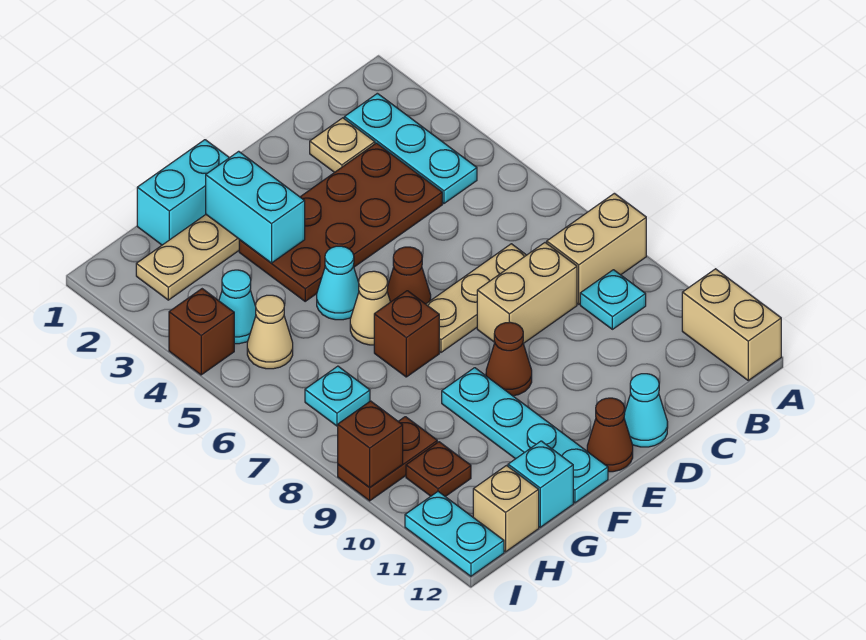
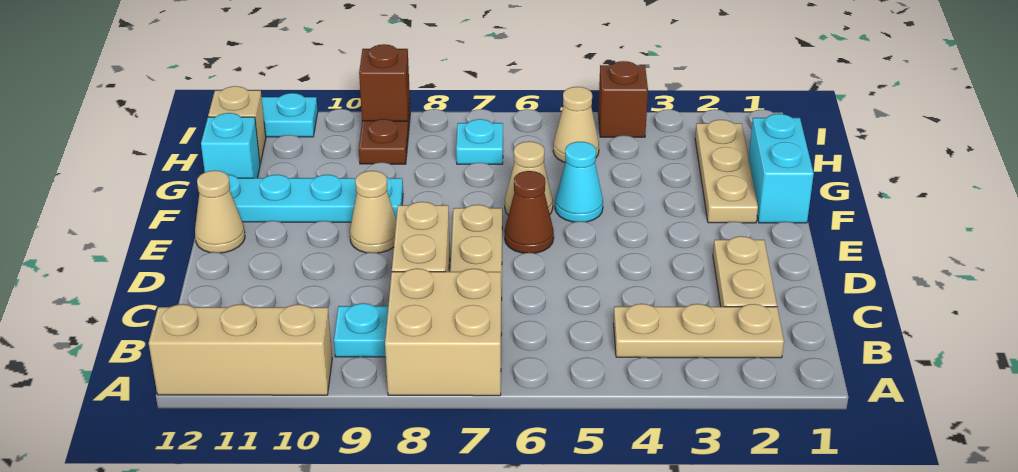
tan brick A8:B8 level 1 -> tan brick A7:B8 level 1
tan brick A11:A12 level 1 -> tan brick A10:A12 level 1
cyan plate B2:B4 level 1 -> tan plate B2:B4 level 1
tan plate C2 level 1 -> tan plate C2:D2 level 1
brown plate C3:F4 level 1 -> none
cyan cone D12 level 1 -> none
brown cone E9 level 1 -> tan cone E9 level 1
brown cone E12 level 1 -> tan cone E12 level 1
cyan brick F2:F3 level 2 -> none
brown brick F7 level 1 -> none
cyan cone H4 level 1 -> none
brown plate H10 level 1 -> none

